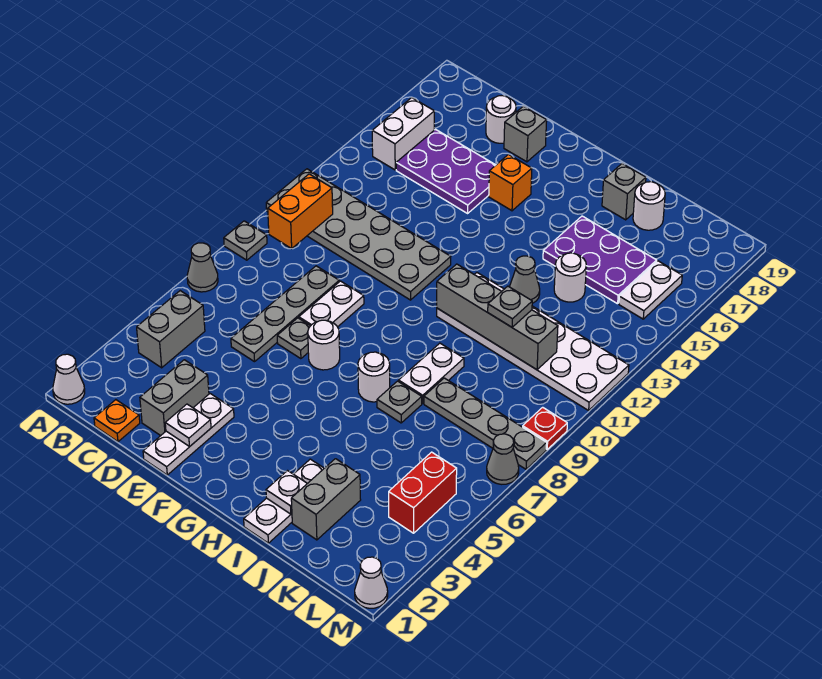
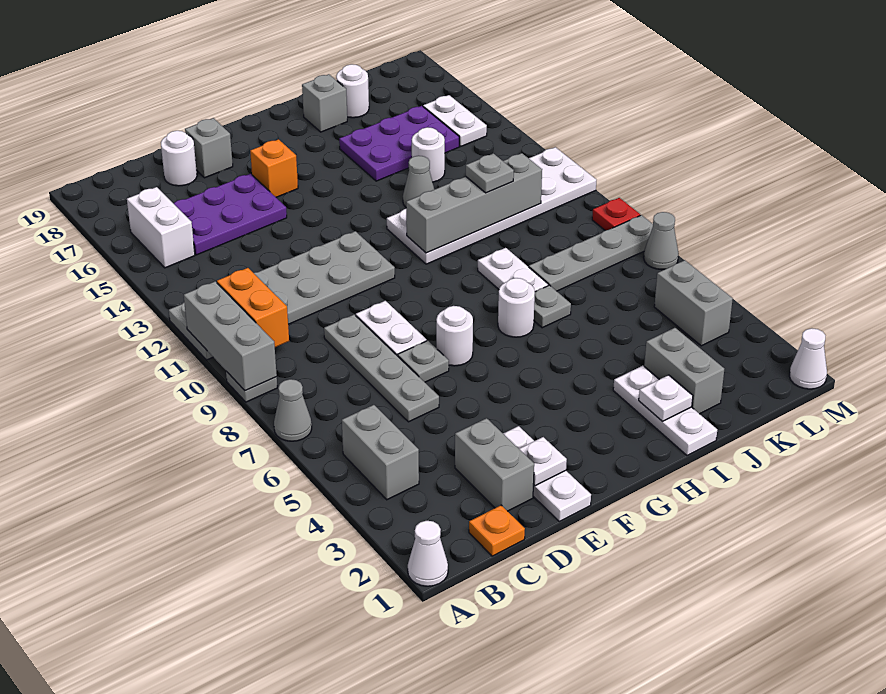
none -> grey brick A9:A11 level 2
red brick L4:L5 level 1 -> grey brick L4:L5 level 1

